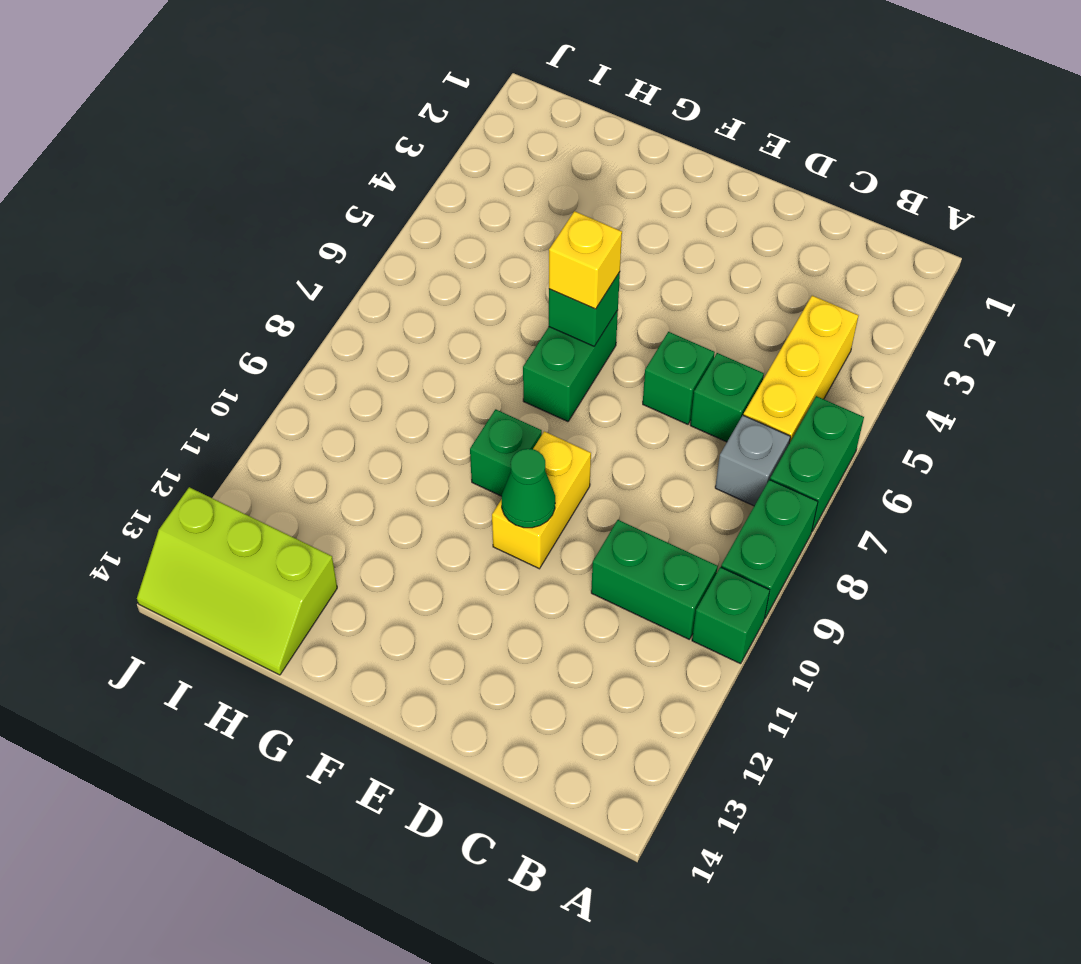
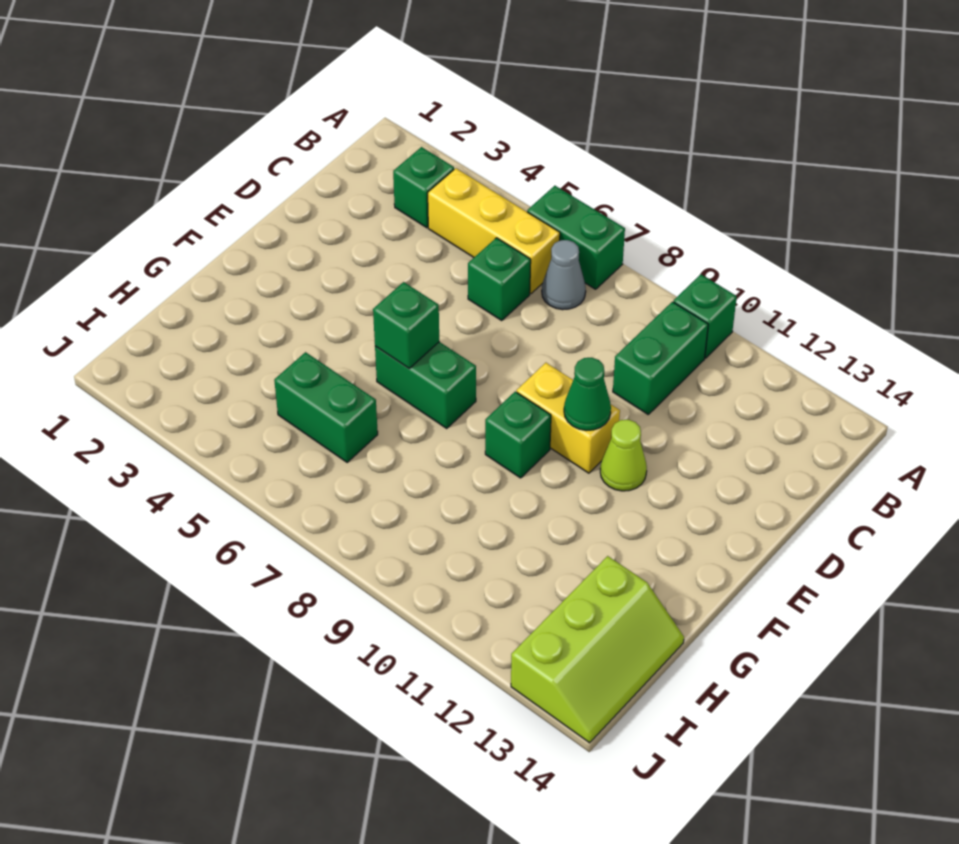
green brick A8:A9 level 1 -> green brick H5:H6 level 1
grey brick B7 level 1 -> grey cone B7 level 1
green brick D6 level 1 -> green brick B3 level 1
none -> lime cone E11 level 1
yellow brick F6 level 3 -> none

